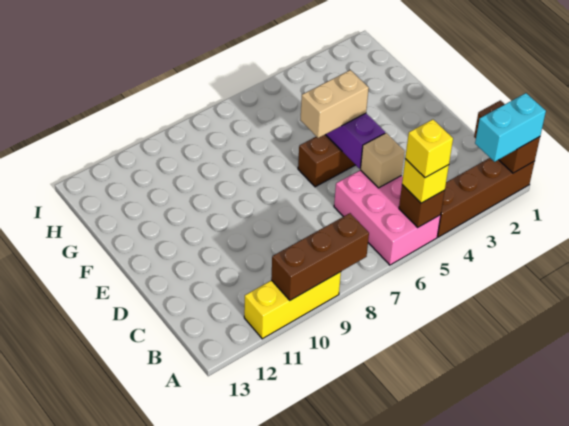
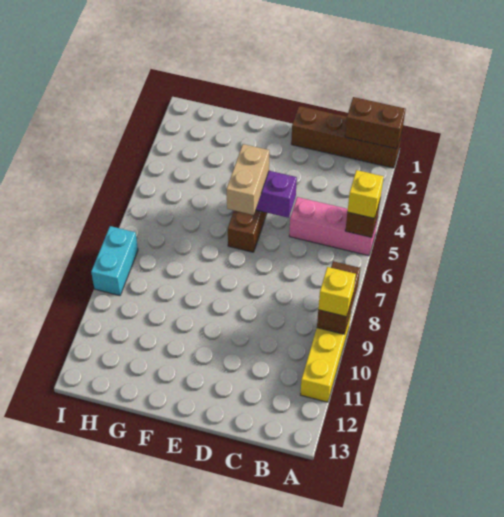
brown brick A1:A4 level 1 -> brown brick A1:D1 level 1
cyan brick A1:A2 level 3 -> cyan brick I8:I9 level 1
pink brick A5:C6 level 1 -> pink brick A5:C5 level 1
yellow brick A5 level 4 -> yellow brick A9 level 3
brown brick A8:A10 level 2 -> brown brick A8:A9 level 2
tan brick C5 level 2 -> none

